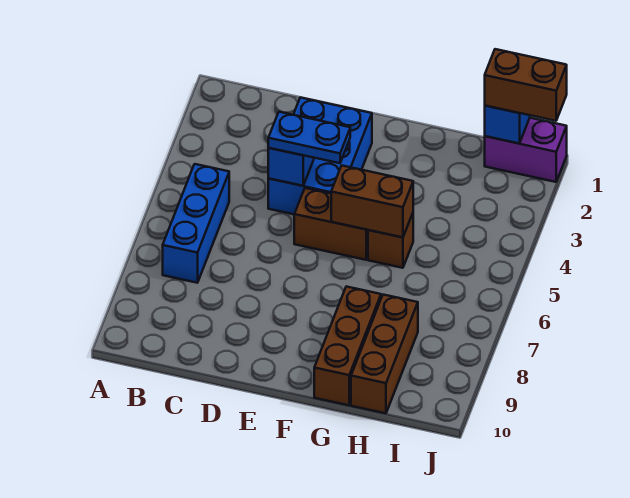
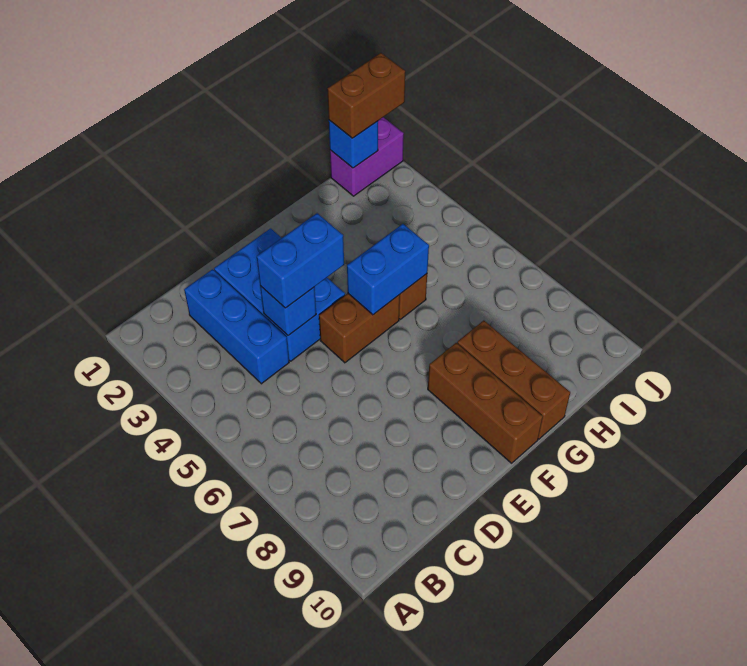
blue brick B5:B7 level 1 -> blue brick C2:C4 level 1
blue plate D4:E4 level 3 -> blue brick D4:E4 level 3
brown brick F5:G5 level 2 -> blue brick F5:G5 level 2
brown brick H8:H10 level 1 -> brown brick F8:F10 level 1

